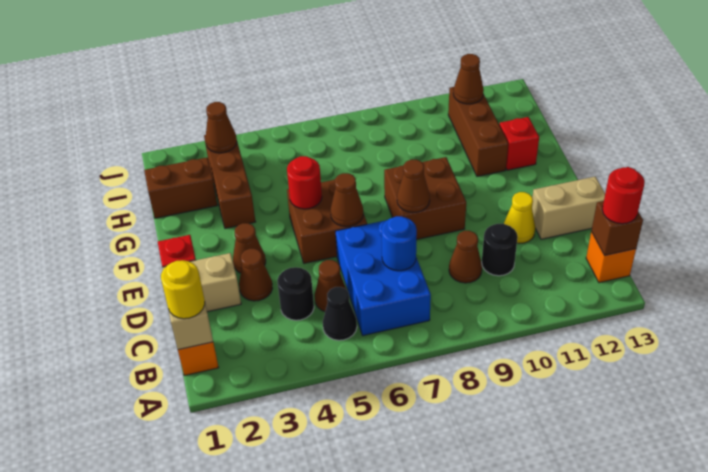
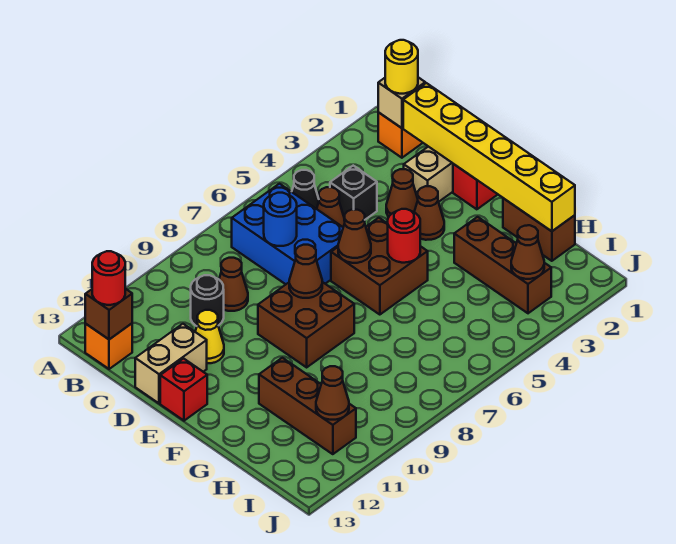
none -> yellow brick C1:H1 level 2
black round brick C4 level 1 -> black brick C4 level 1
red brick G12 level 1 -> red brick E13 level 1
brown brick H1:H2 level 1 -> brown brick G1:H1 level 1

